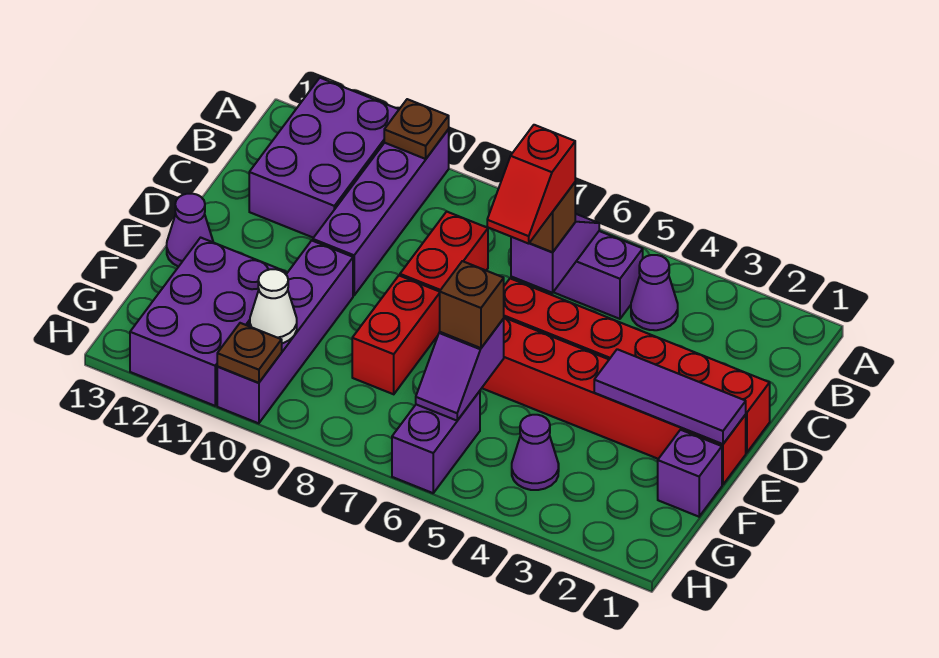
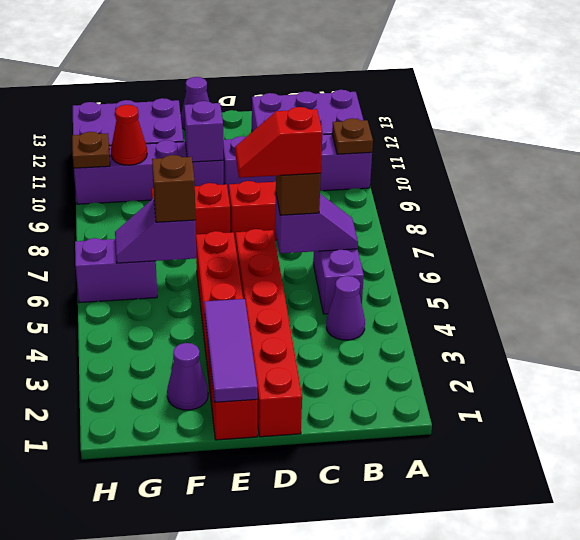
purple brick F1 level 1 -> purple brick E10 level 2
purple cone G4 level 1 -> purple cone F2 level 1
white cone G10 level 2 -> red cone G10 level 2

